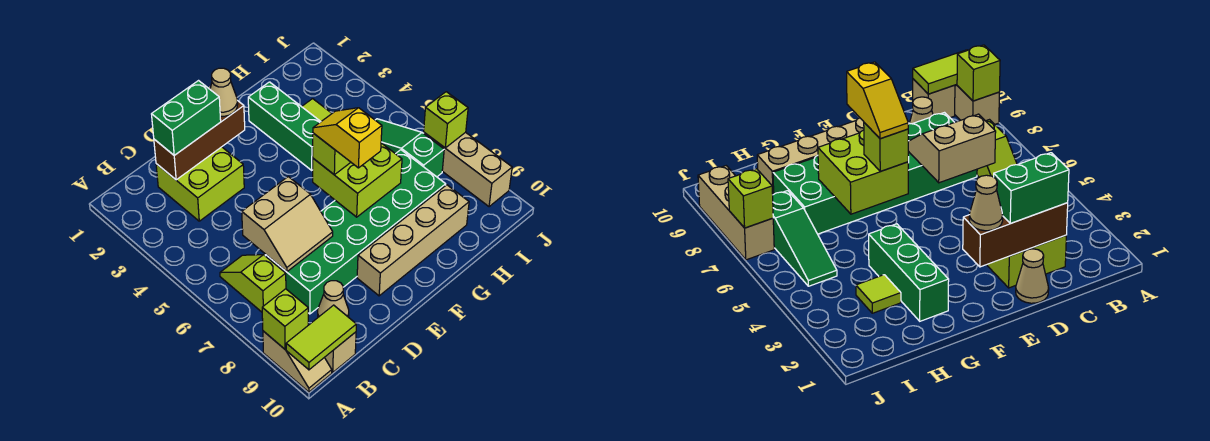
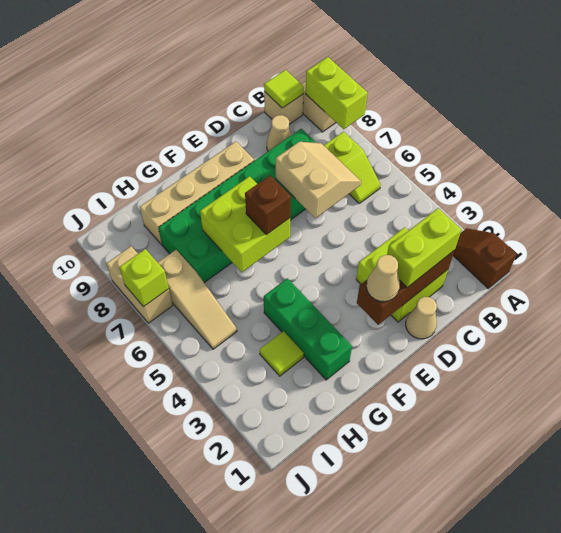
none -> brown slope A1:A2 level 1 top 1
lime brick A9 level 2 -> lime brick A8:A9 level 2
lime tile A10:B10 level 2 -> lime tile B10 level 2
green brick C2:D2 level 3 -> lime brick C2:D2 level 3
tan slope C6:D7 level 2 top 6 -> tan slope C6:D7 level 2 top D
lime brick F6 level 3 -> brown brick F6 level 3
yellow slope F6:F7 level 4 top 7 -> none
green slope I5:I7 level 1 top 7 -> tan slope I5:I7 level 1 top 7
tan brick J7:J9 level 1 -> tan brick J7:J8 level 1

